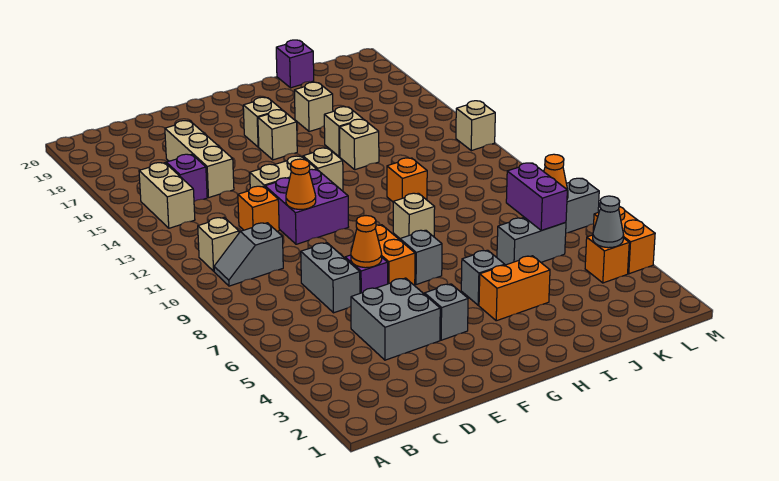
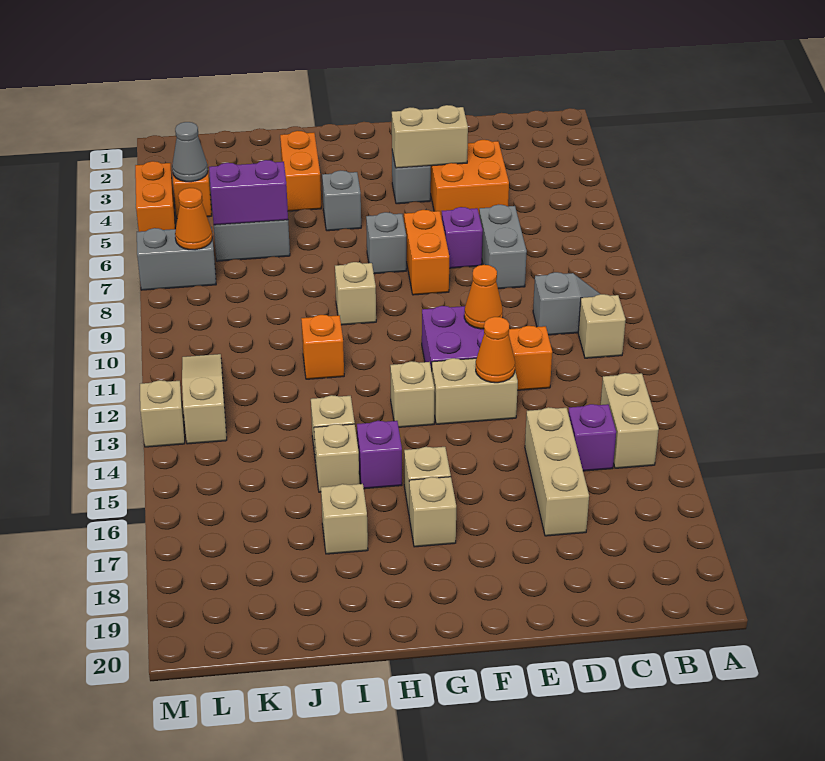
grey brick D4:E5 level 1 -> orange brick D4:E5 level 1
none -> tan brick E4:F4 level 2
orange cone E7 level 2 -> orange cone E13 level 2
orange brick H4:I4 level 1 -> orange brick I3:I4 level 1
purple brick J20 level 1 -> purple brick H15 level 1
purple brick K6:K7 level 2 -> purple brick J6:K6 level 2
none -> tan slope L11:L13 level 1 top 13

